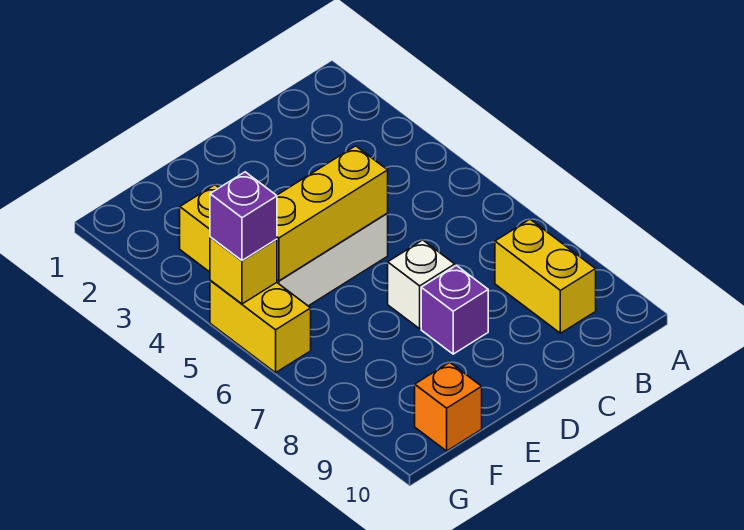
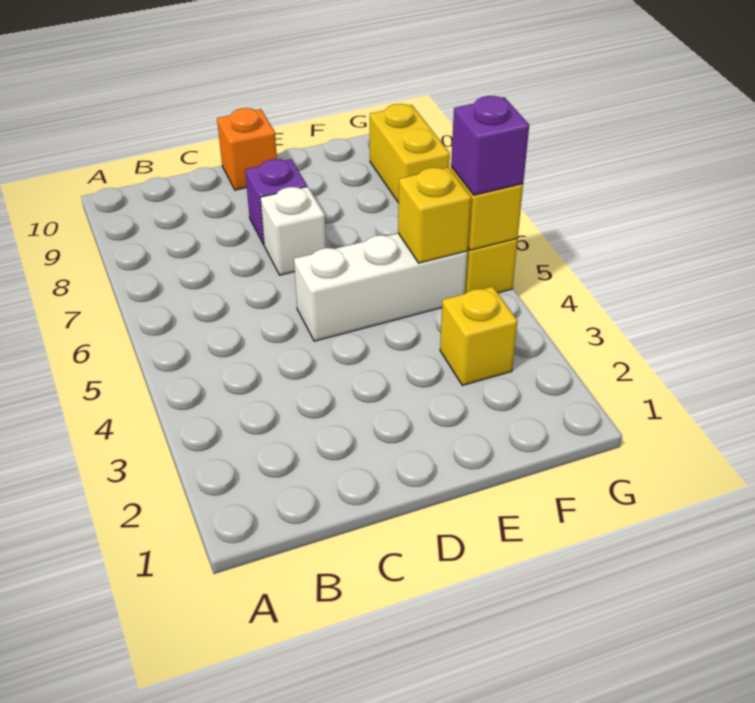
yellow brick B8:B9 level 1 -> yellow brick G8:G9 level 1
yellow brick D5:F5 level 2 -> yellow brick F5 level 2
orange brick F10 level 1 -> orange brick D10 level 1

